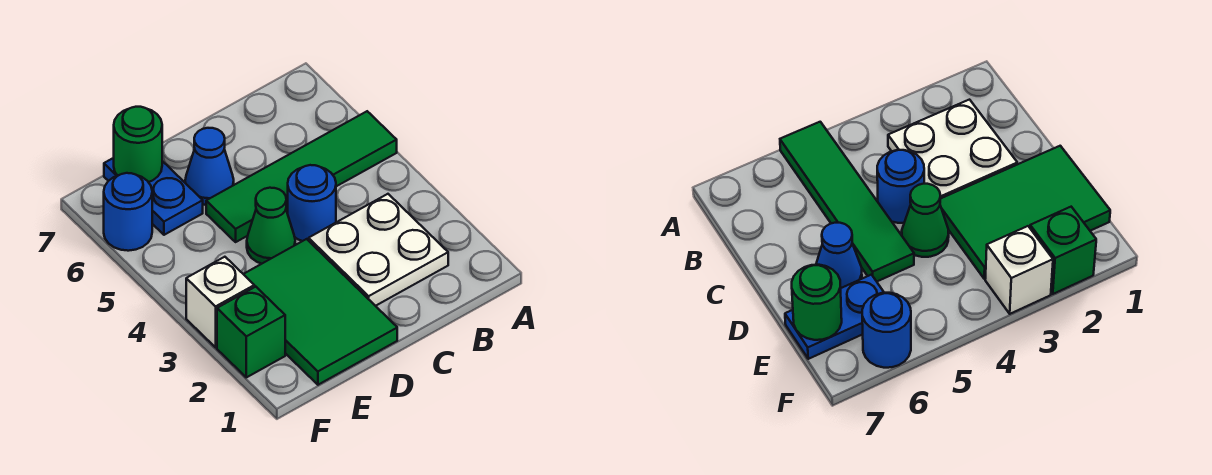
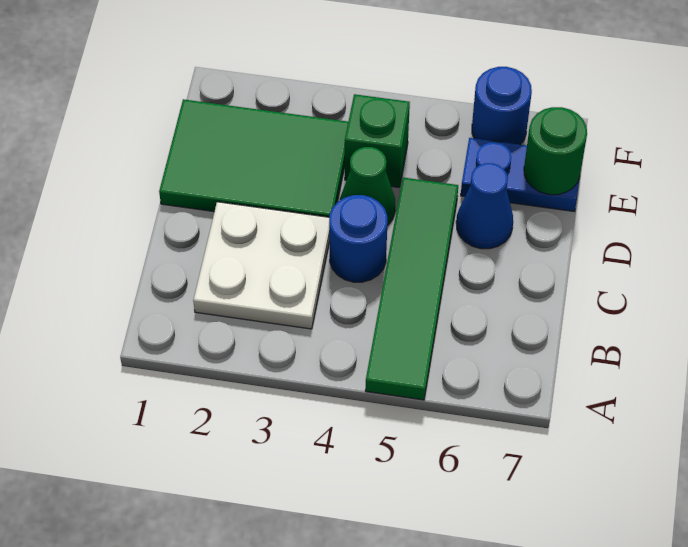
green brick F2 level 1 -> green brick E4 level 1
white brick F3 level 1 -> none

